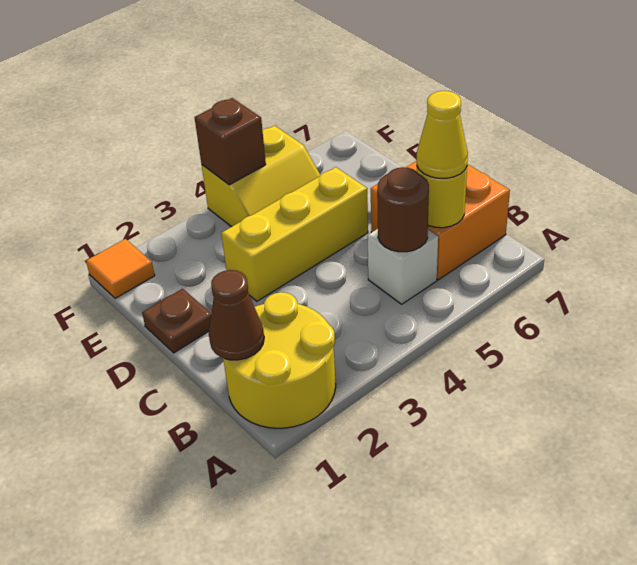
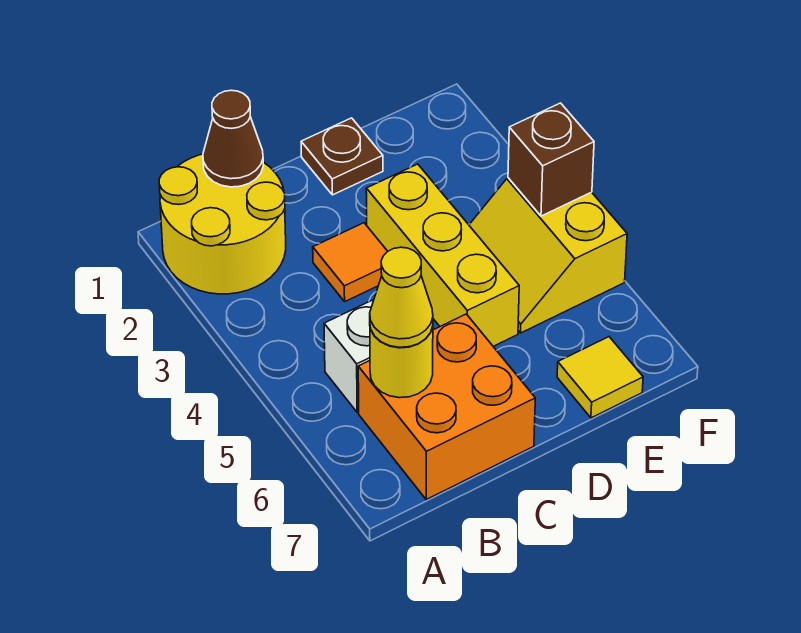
brown round brick B5 level 2 -> none
none -> yellow tile E7 level 1
orange tile F1 level 1 -> orange tile C3 level 1

